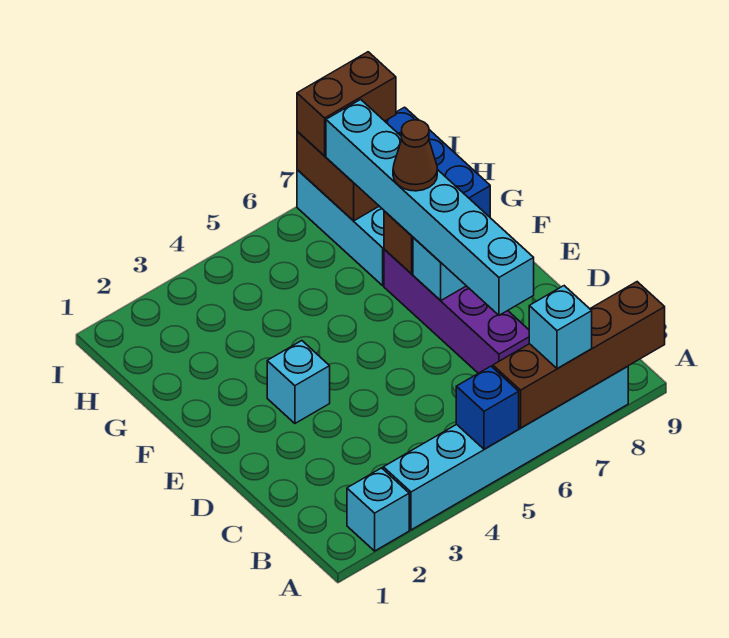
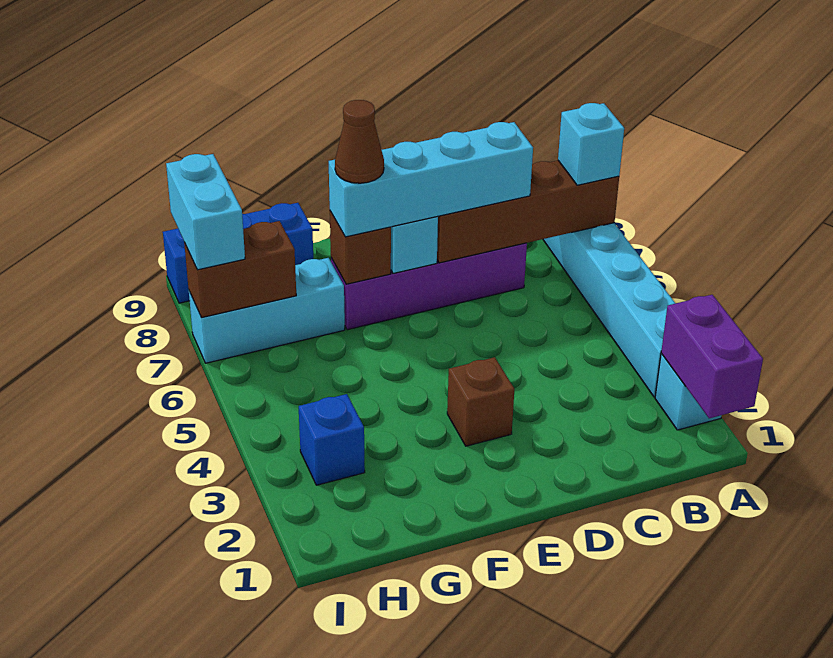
none -> purple brick A1:A2 level 2
blue brick A5 level 2 -> blue brick H3 level 1
brown brick A6:A9 level 2 -> brown brick A7:D7 level 2
cyan brick C7:H7 level 3 -> cyan brick C7:F7 level 3
cyan brick E3 level 1 -> brown brick E3 level 1
brown brick I7:I8 level 3 -> cyan brick I7:I8 level 3

